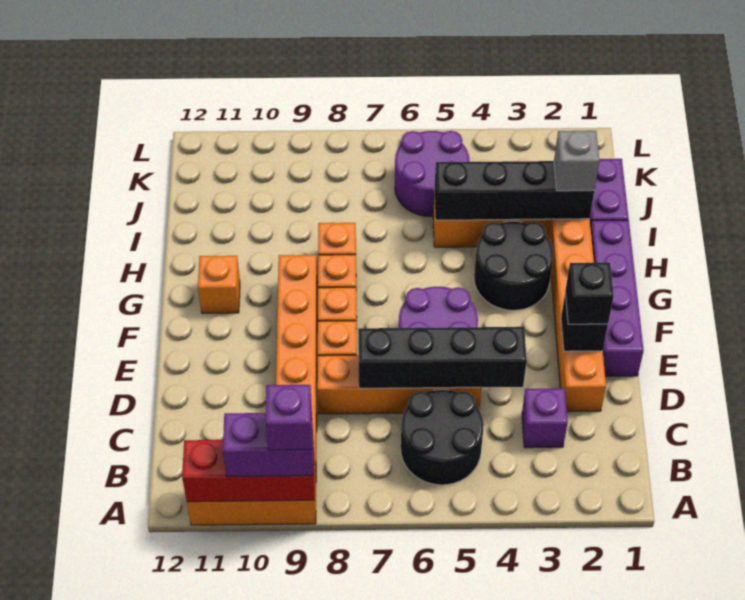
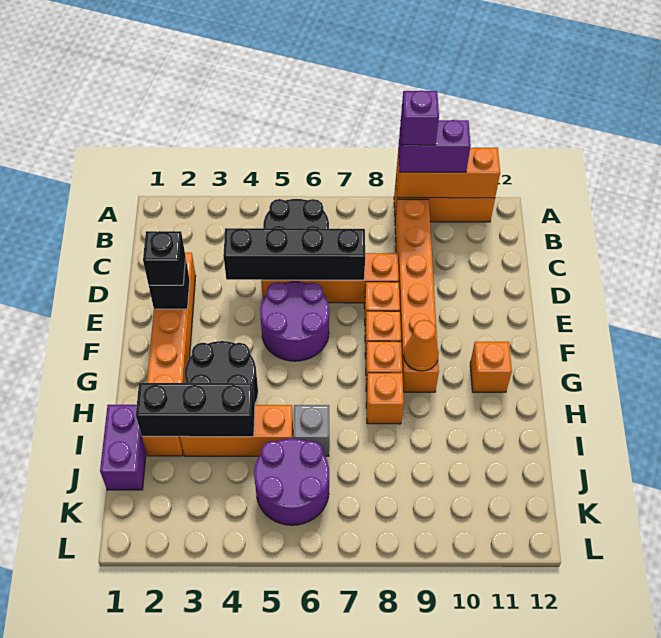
red brick A9:A11 level 2 -> orange brick A9:A11 level 2
purple brick C3 level 1 -> none
purple brick E1:H1 level 1 -> none
none -> orange cone G9 level 2
black brick I2:I5 level 2 -> black brick I2:I4 level 2
grey brick I2 level 3 -> grey brick I6 level 1

